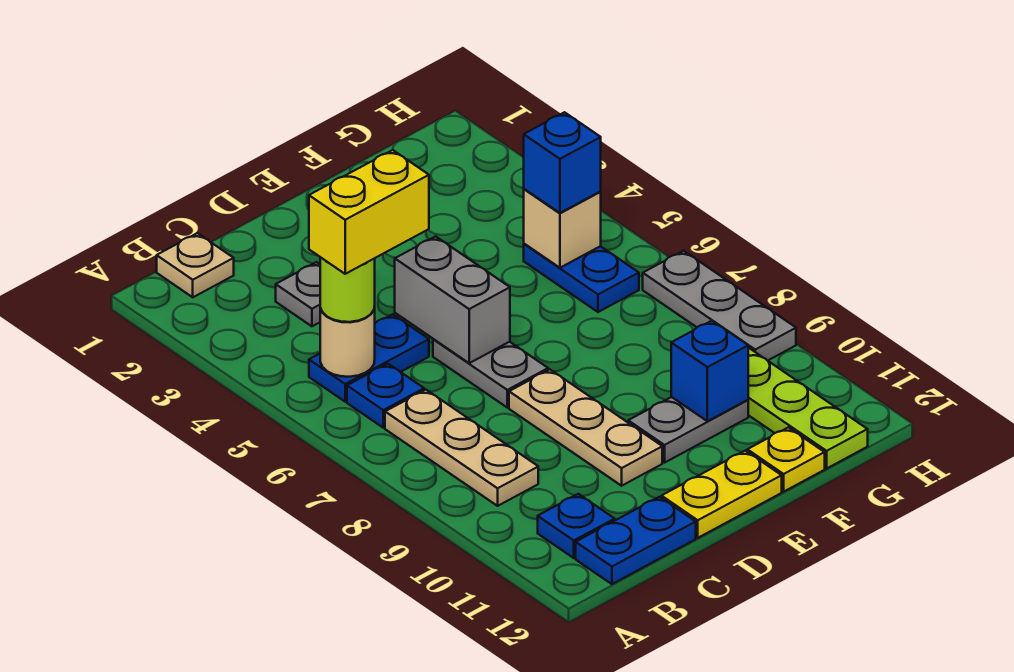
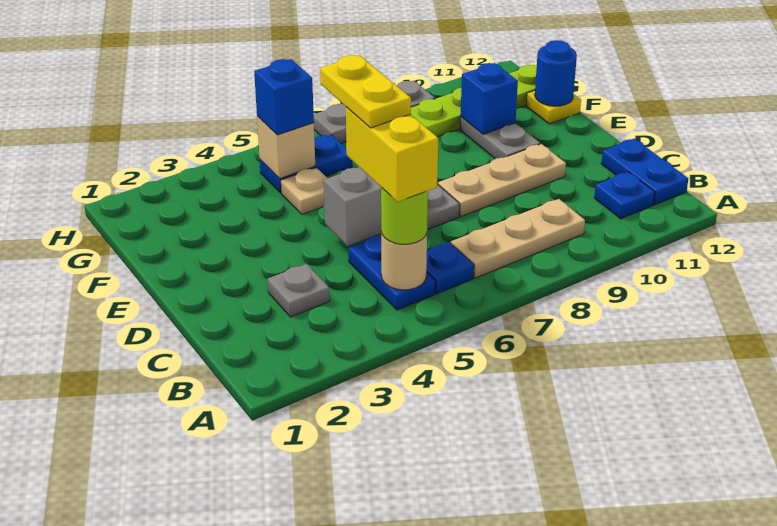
tan plate B1 level 1 -> tan plate F5 level 1
yellow plate D12:E12 level 1 -> yellow plate C5:D5 level 5
none -> blue round brick F12 level 2

